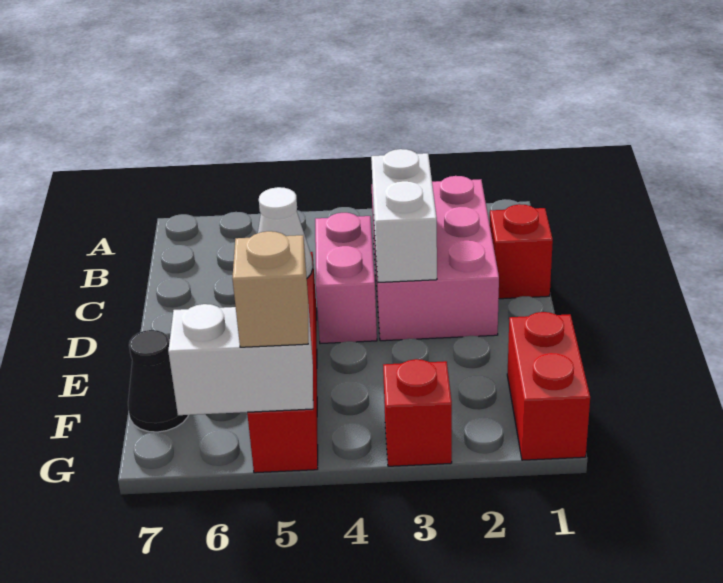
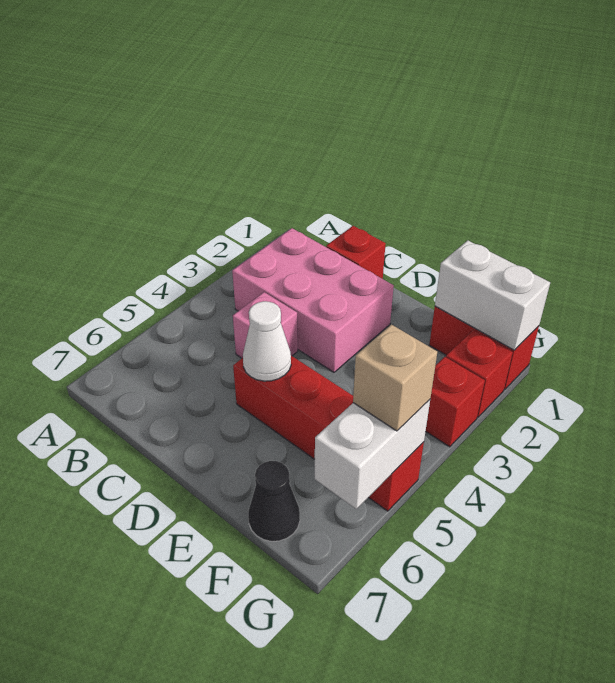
white brick C3:D3 level 2 -> white brick F1:G1 level 2
pink brick C4:D4 level 1 -> pink brick C4 level 1
none -> red brick G2 level 1

